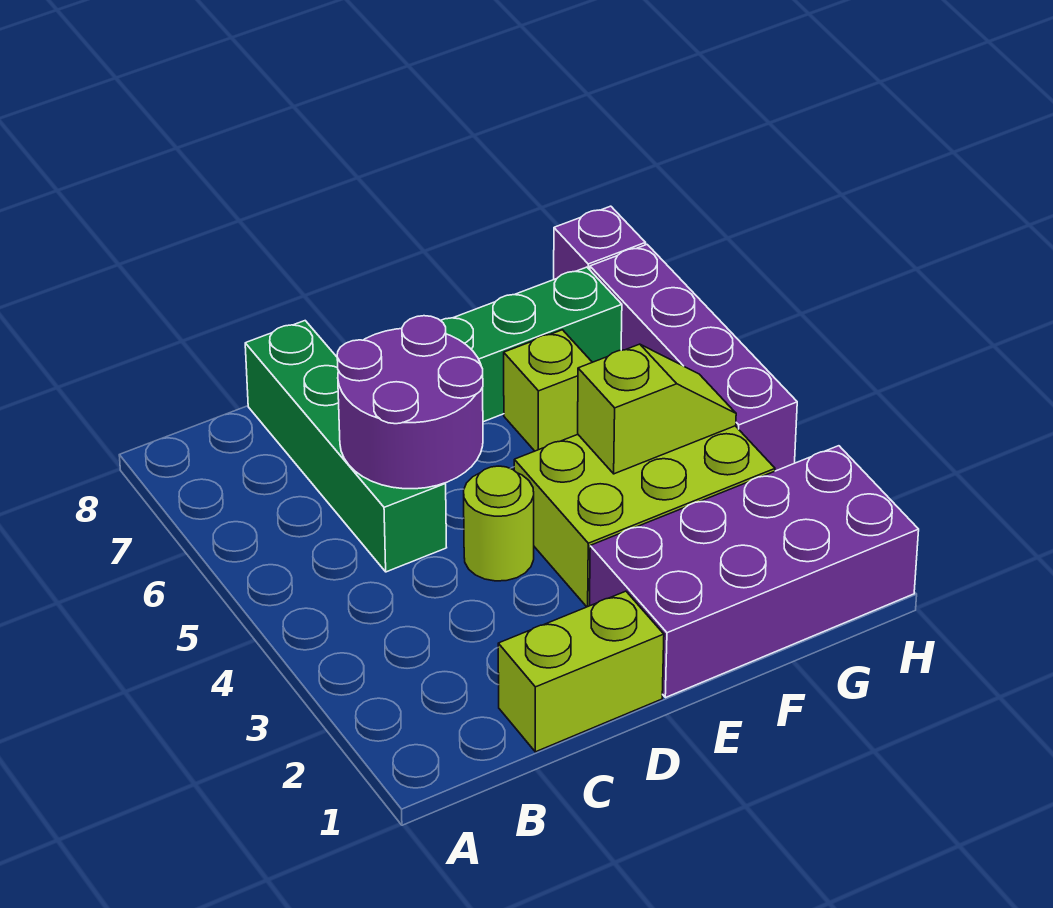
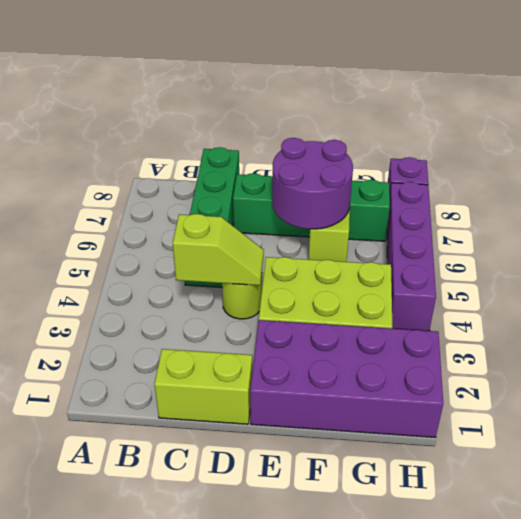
purple round brick C5:D6 level 2 -> purple round brick E6:F7 level 2
lime slope F4:G4 level 2 top F -> lime slope C4:D4 level 2 top C

